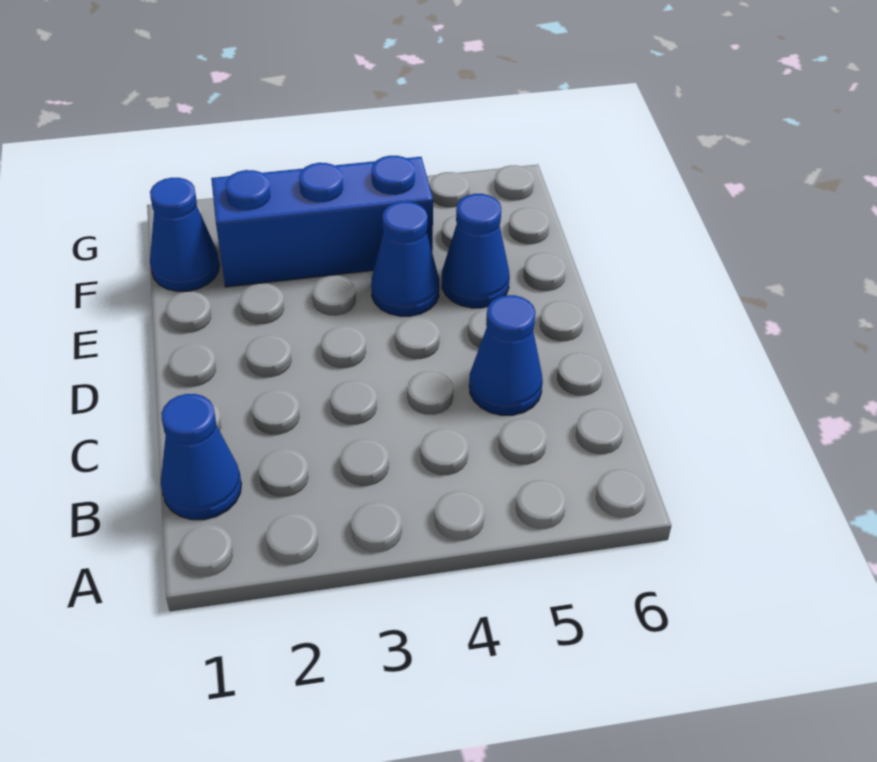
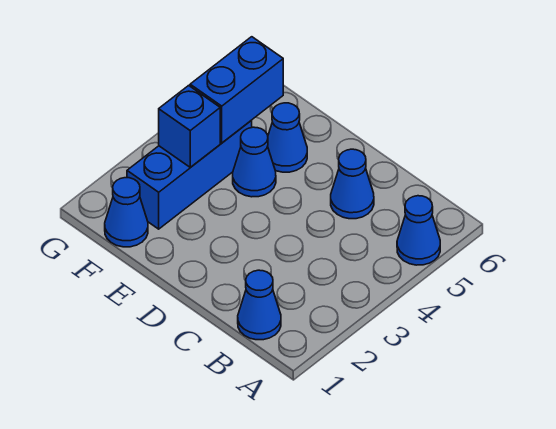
none -> blue cone A5 level 1
none -> blue brick F3 level 2
none -> blue brick F4:F5 level 2

